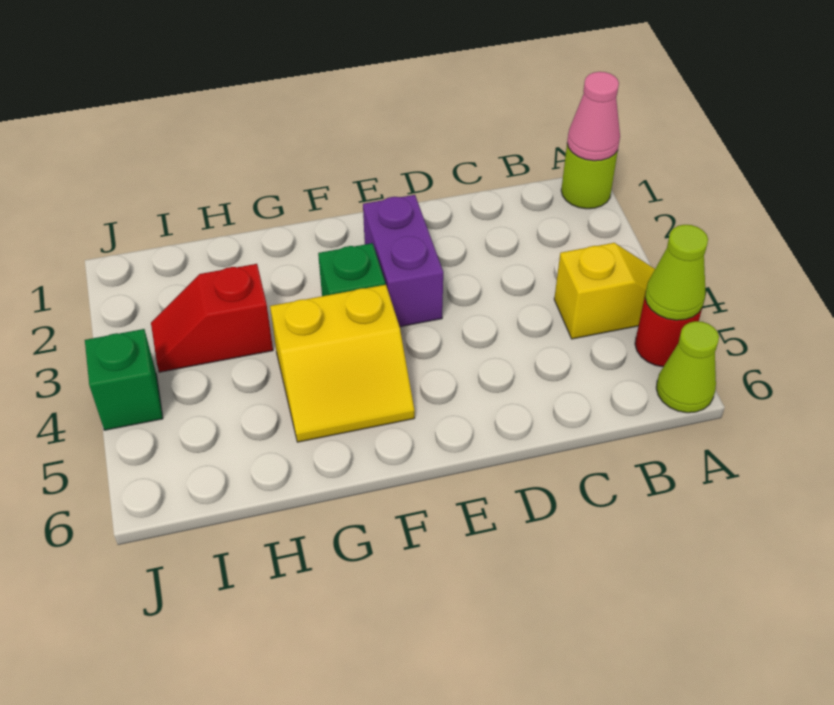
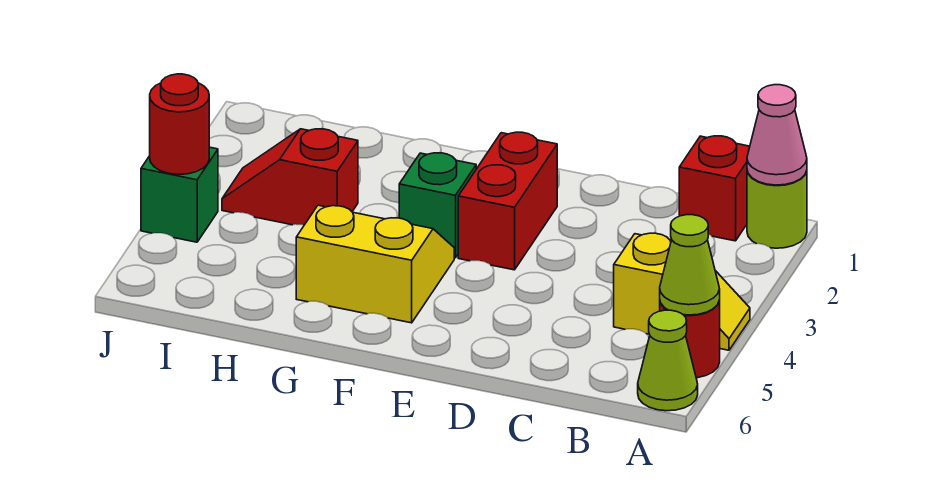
none -> red brick B1 level 1
purple brick E2:E3 level 1 -> red brick E2:E3 level 1
yellow slope F4:G5 level 1 top 4 -> yellow slope F4:G5 level 1 top 5
none -> red round brick J4 level 2

